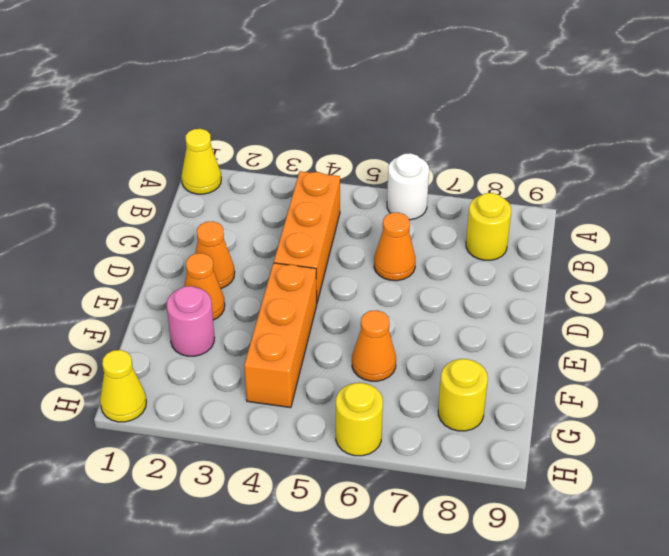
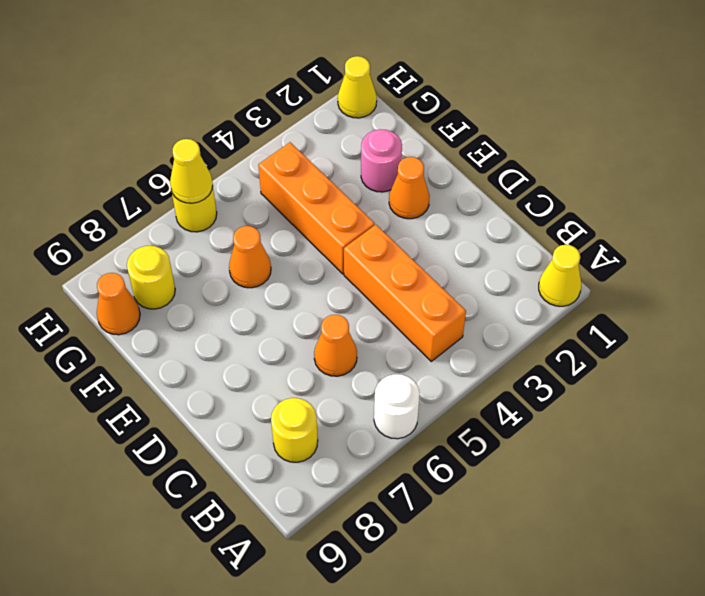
orange cone D2 level 1 -> orange cone G9 level 1
none -> yellow cone H6 level 2

